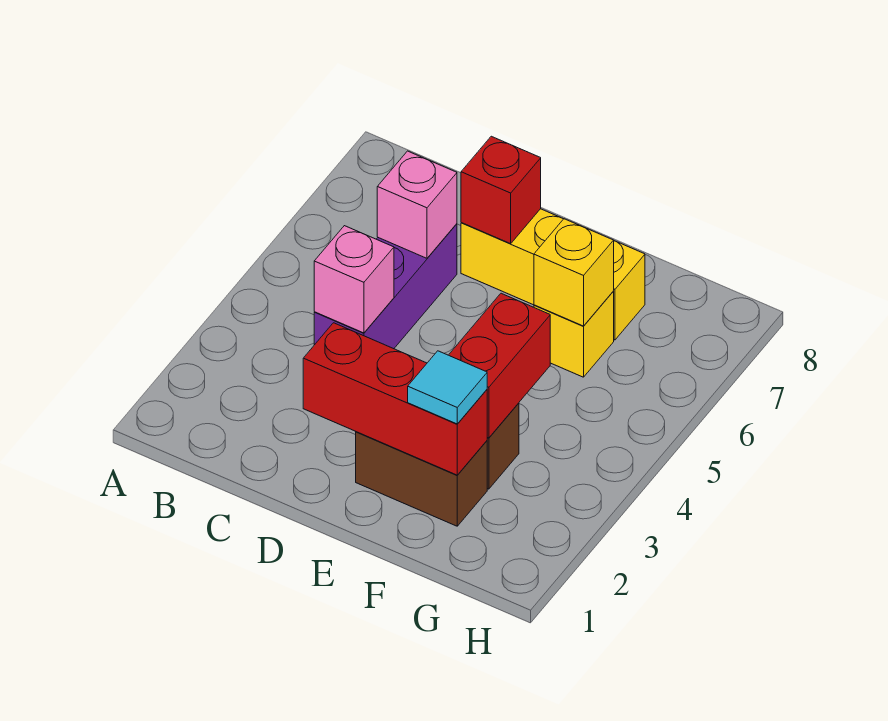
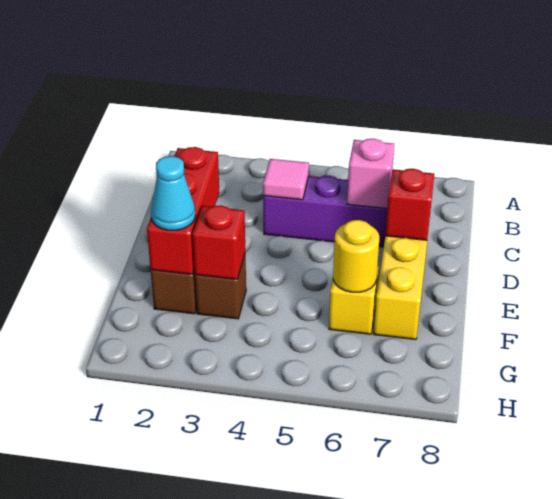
pink brick C4 level 2 -> pink tile C4 level 2
cyan tile F2 level 3 -> cyan cone F2 level 3
red brick F3:F4 level 2 -> red brick F3 level 2
yellow brick F6 level 2 -> yellow round brick F6 level 2

